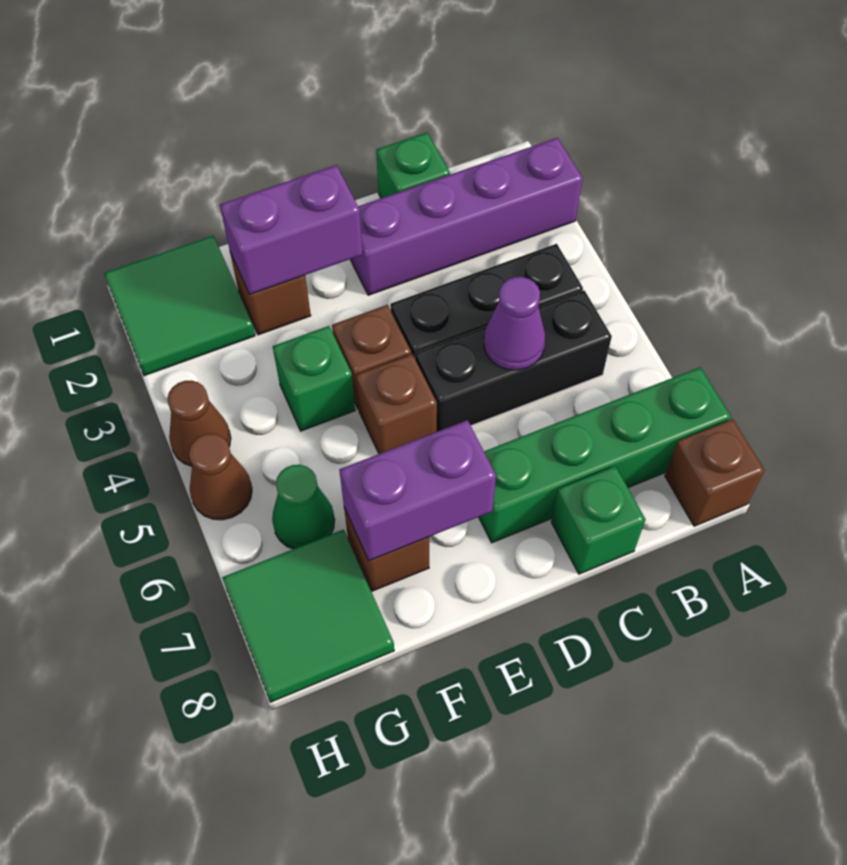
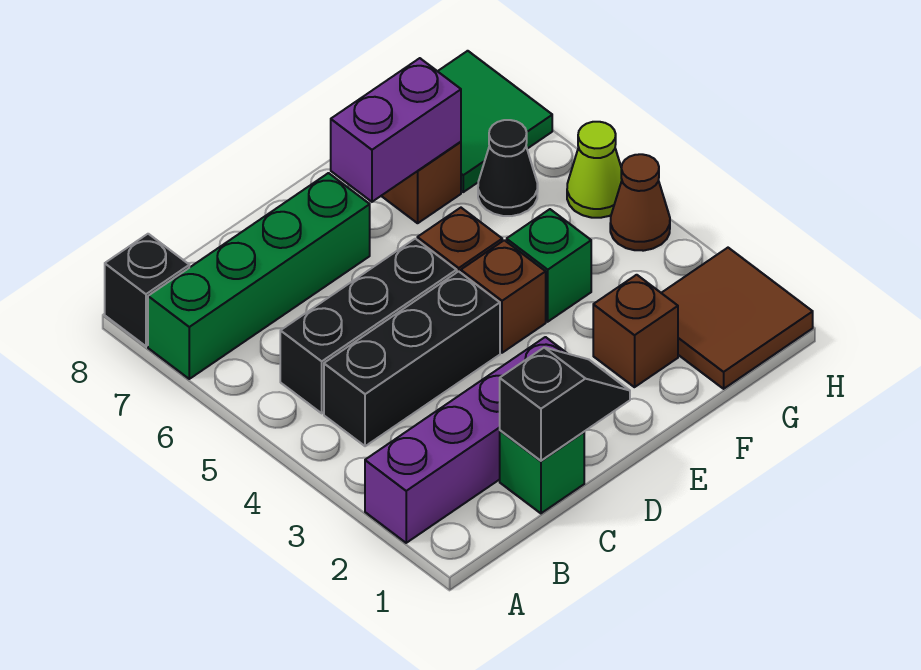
brown brick A8 level 1 -> black brick A8 level 1
none -> black slope C1:D1 level 2 top C
purple cone C5 level 2 -> none
green brick C8 level 1 -> none
purple brick E2:F2 level 2 -> none
green tile G1:H2 level 1 -> brown tile G1:H2 level 1
green cone G6 level 1 -> black cone G6 level 1
brown cone H5 level 1 -> lime cone H5 level 1

